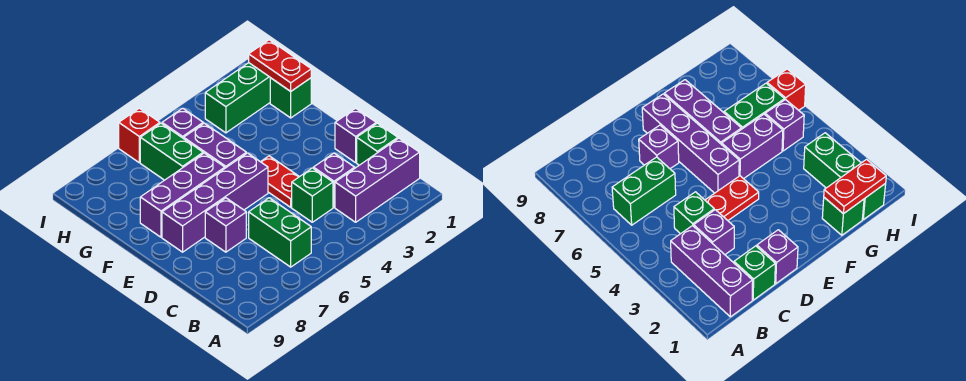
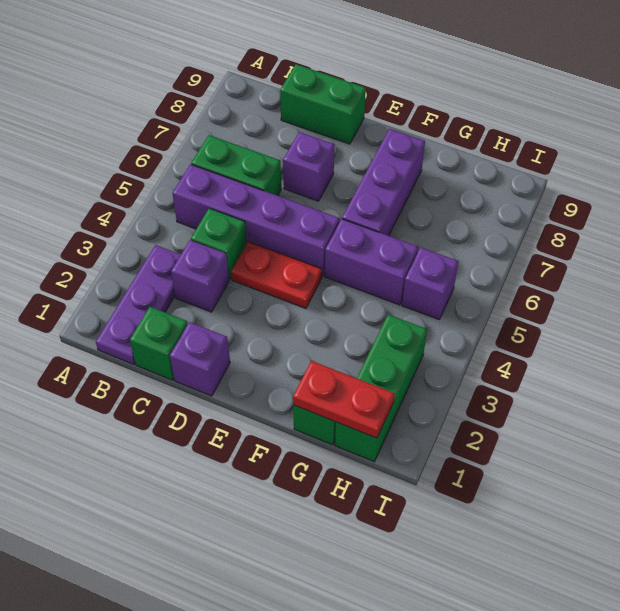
purple brick B1:B3 level 1 -> purple plate B1:B3 level 1
purple brick E5:E8 level 1 -> purple brick B5:E5 level 1
green brick G6:H6 level 1 -> green brick C9:D9 level 1
red brick I6 level 1 -> none

